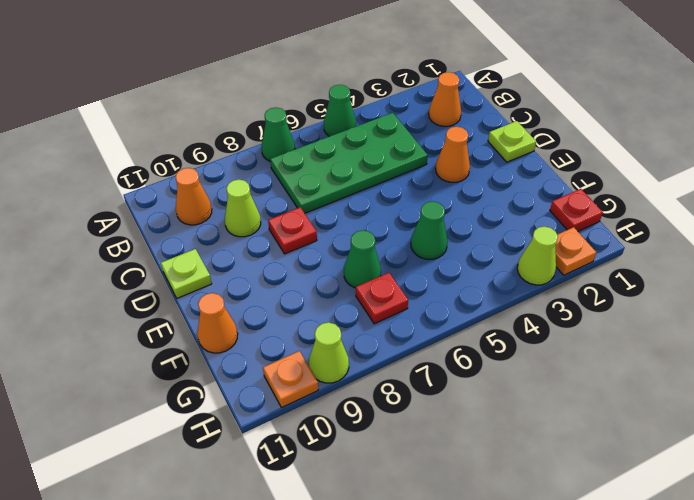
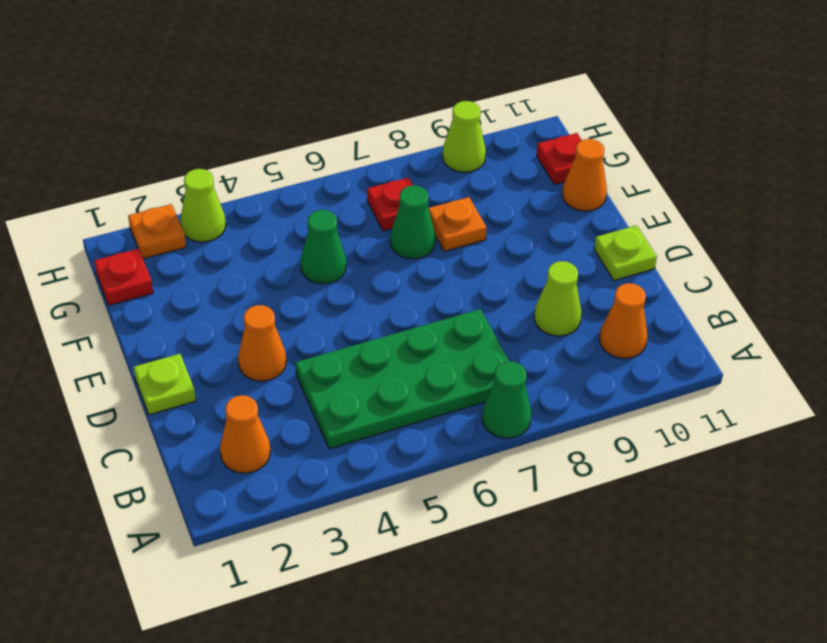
green cone A5 level 1 -> none
red plate D8 level 1 -> red plate G11 level 1
orange plate H10 level 1 -> orange plate F8 level 1

